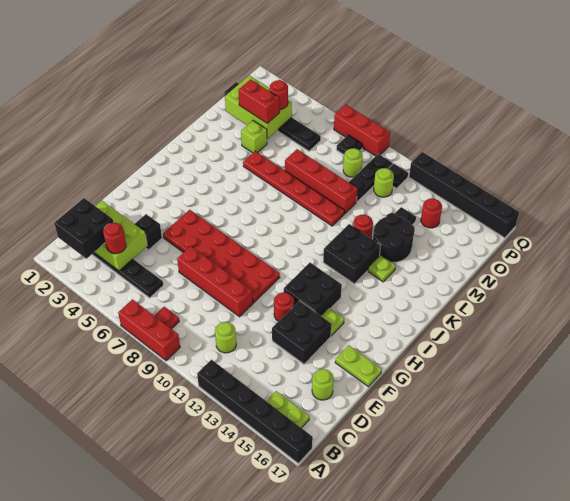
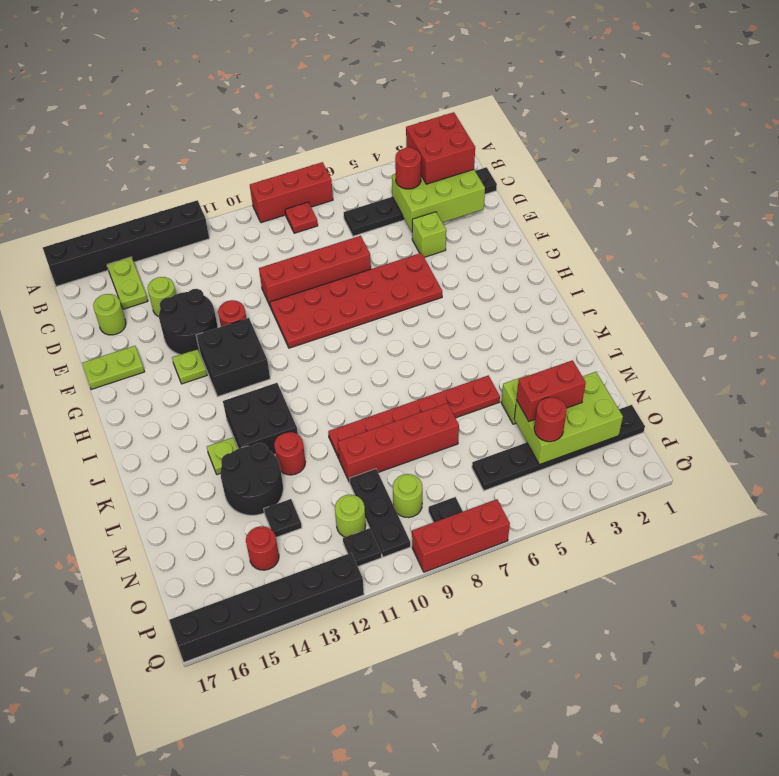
black brick B2:C3 level 3 -> red brick B2:C3 level 3
lime plate B15:B16 level 1 -> lime plate B15:C15 level 1
lime round brick C11 level 1 -> lime round brick D14 level 1
black brick E4 level 1 -> lime brick E4 level 1
black brick E13:F14 level 1 -> black round brick E13:F14 level 1

